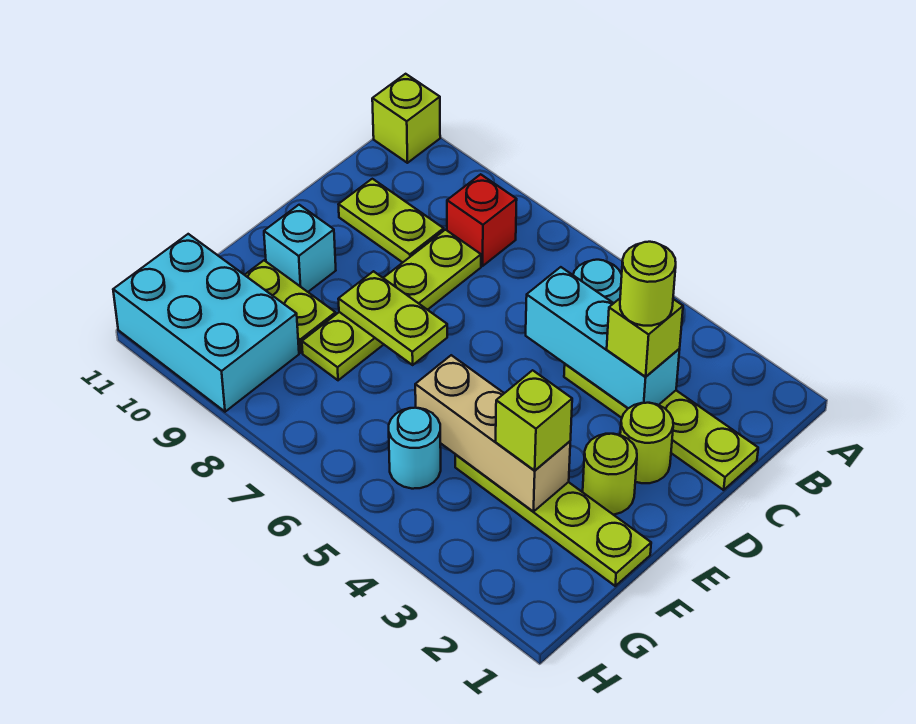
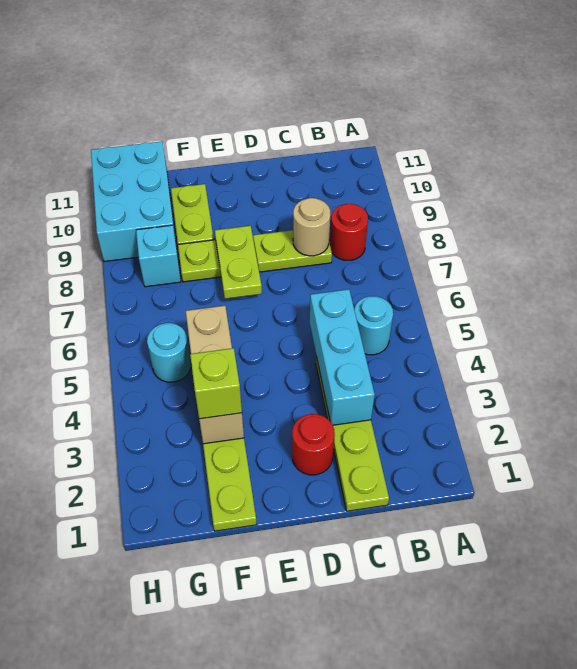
lime brick A11 level 1 -> none
red brick B8 level 1 -> red round brick B8 level 1
lime brick C3 level 3 -> none
lime round brick C3 level 4 -> none
none -> tan round brick C8 level 2
lime plate C9:C10 level 1 -> none
lime round brick D2 level 1 -> red round brick D2 level 1
lime round brick E2 level 1 -> none
cyan brick E10 level 1 -> cyan brick G8 level 1

